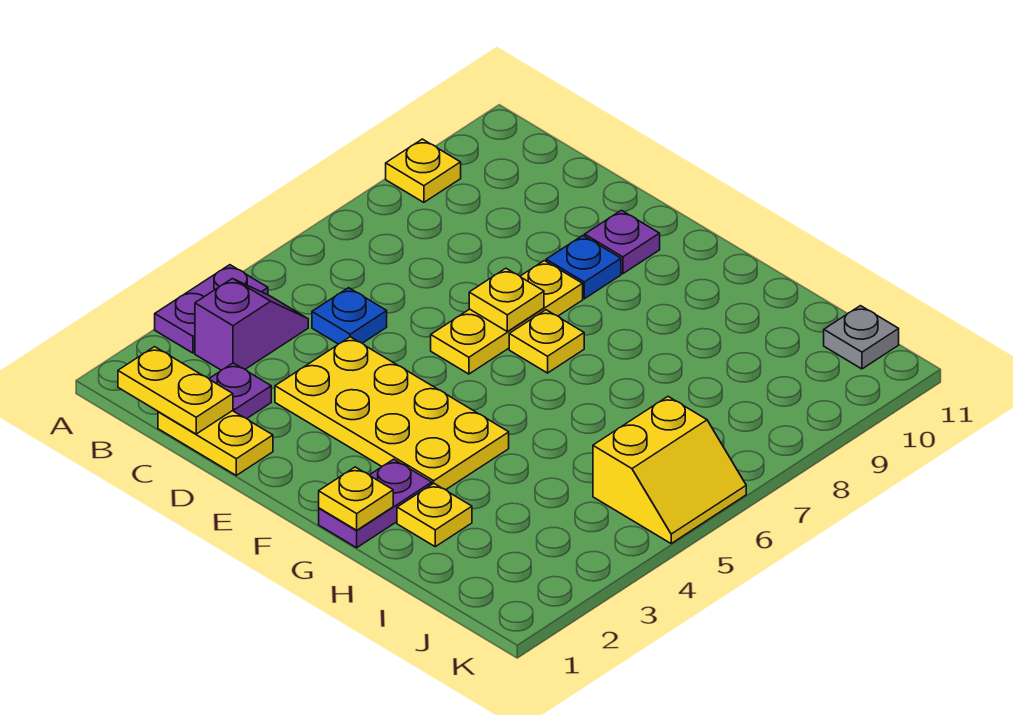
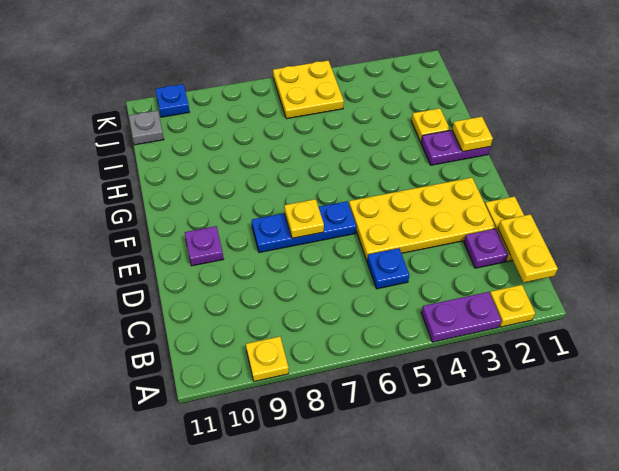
purple slope B3:B4 level 1 top 3 -> none
yellow plate D3:G4 level 1 -> yellow plate D2:E5 level 1
yellow plate E6:E8 level 1 -> blue plate E6:E8 level 1
blue plate E9 level 1 -> blue plate K10 level 1
yellow plate F7 level 1 -> yellow plate A2 level 1
yellow slope J5:K6 level 1 top J -> yellow plate J5:K6 level 1

